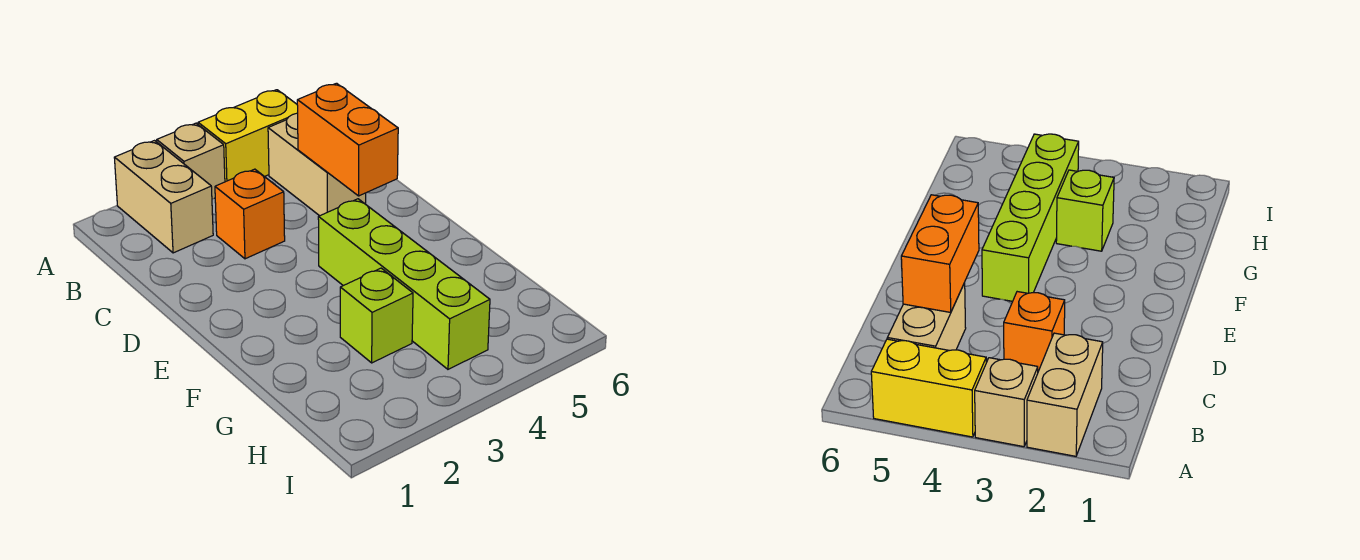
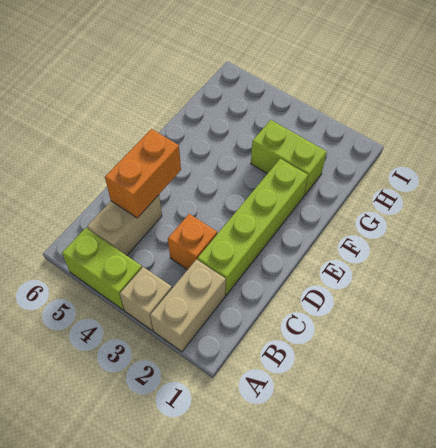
yellow brick A4:A5 level 1 -> lime brick A4:A5 level 1
lime brick E4:H4 level 1 -> lime brick C2:F2 level 1
lime brick G3 level 1 -> lime brick G2:G3 level 1

